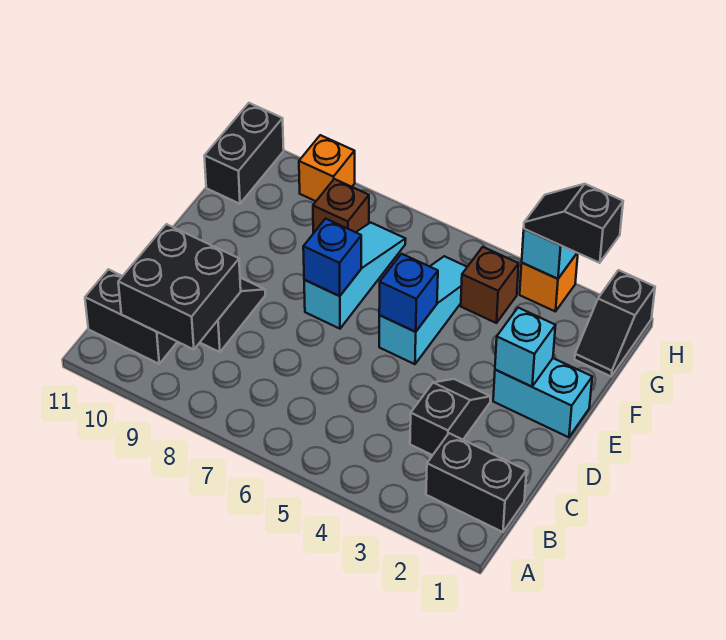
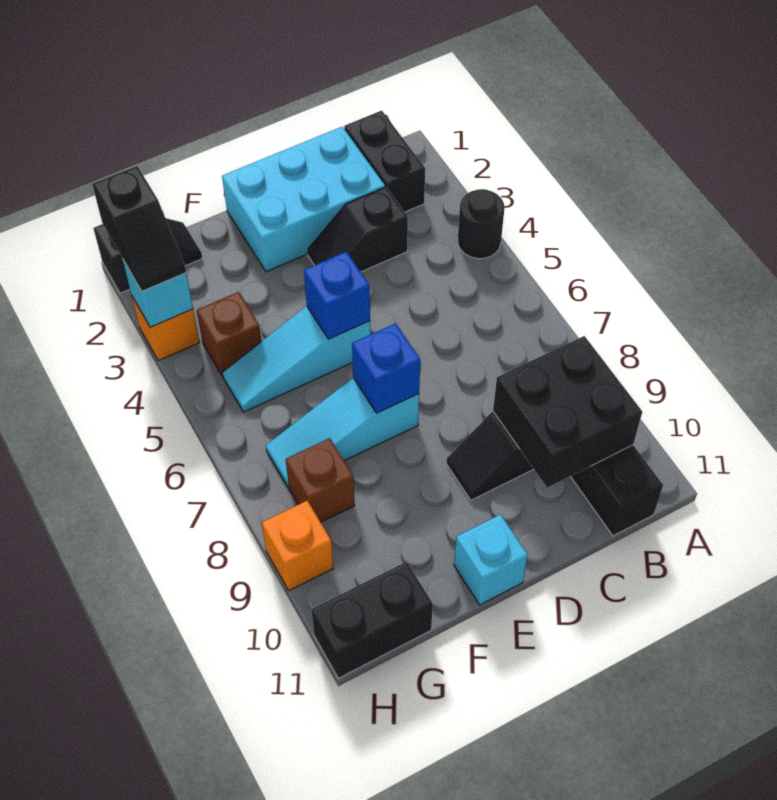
none -> black round brick A4 level 1
cyan brick E1:E2 level 1 -> cyan brick C1:E2 level 1
cyan brick E2 level 2 -> cyan brick E11 level 1

